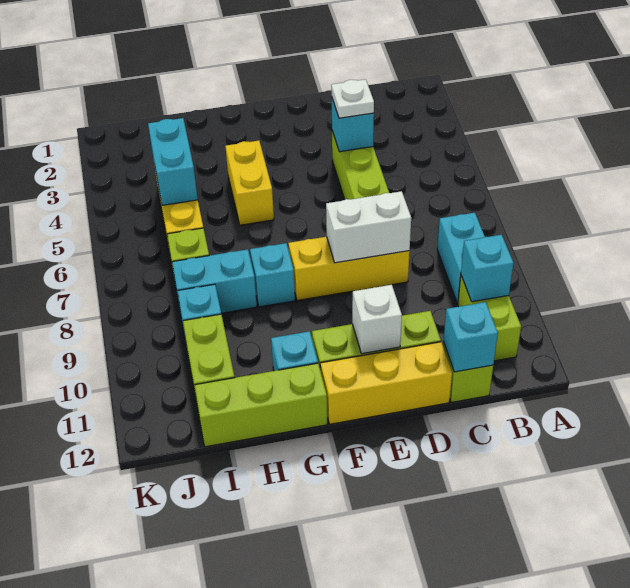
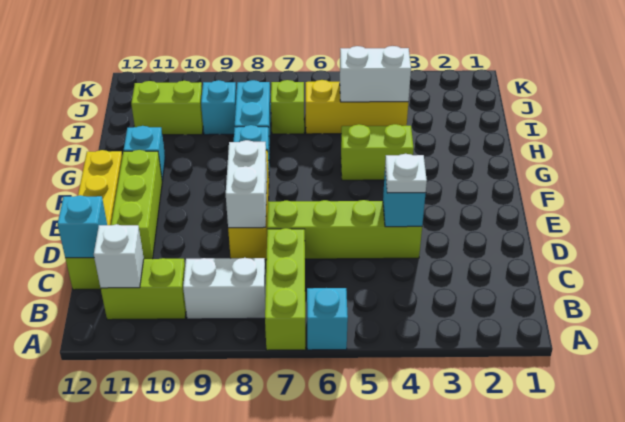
cyan brick B8:B9 level 1 -> white brick B8:B9 level 1
cyan brick B10 level 2 -> cyan brick A6 level 1
white brick E11 level 2 -> white brick B11 level 2
yellow brick G4:G5 level 1 -> lime brick G4:G5 level 1
lime brick G12:I12 level 1 -> lime brick A7:C7 level 1
cyan brick I4:I5 level 2 -> white brick I4:I5 level 2

